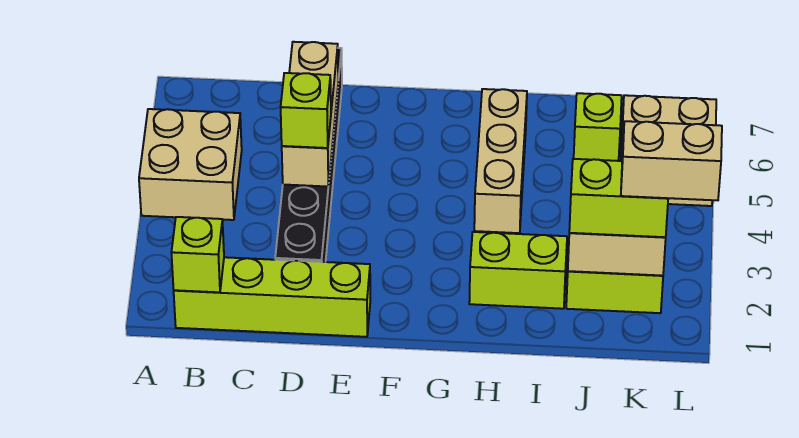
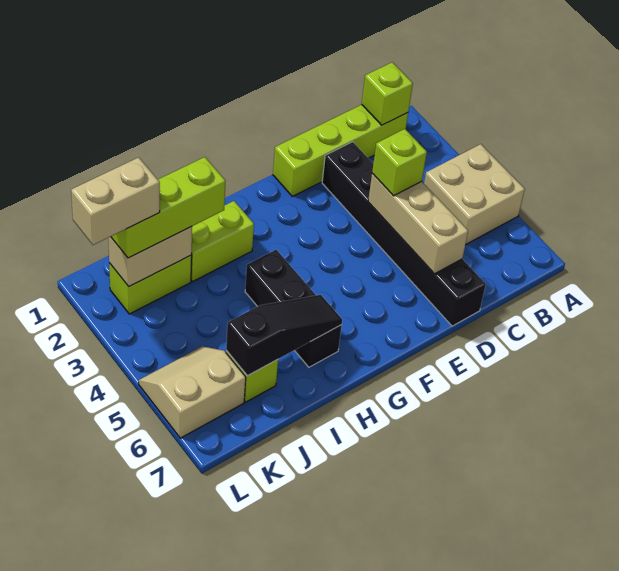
tan brick H4:H6 level 1 -> black brick H4:H6 level 1
none -> black slope H6:J6 level 2 top J
lime brick J2:K2 level 3 -> lime brick I2:K2 level 3

